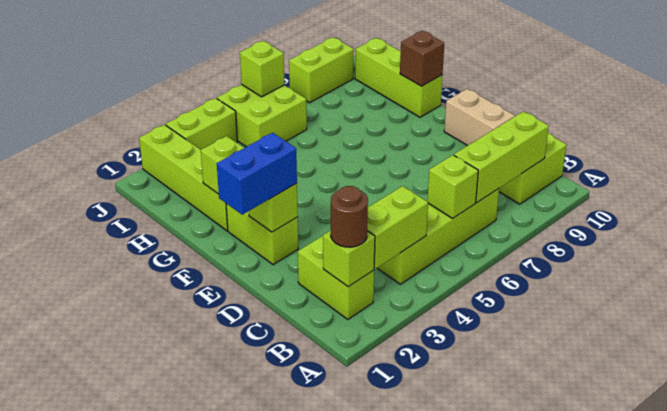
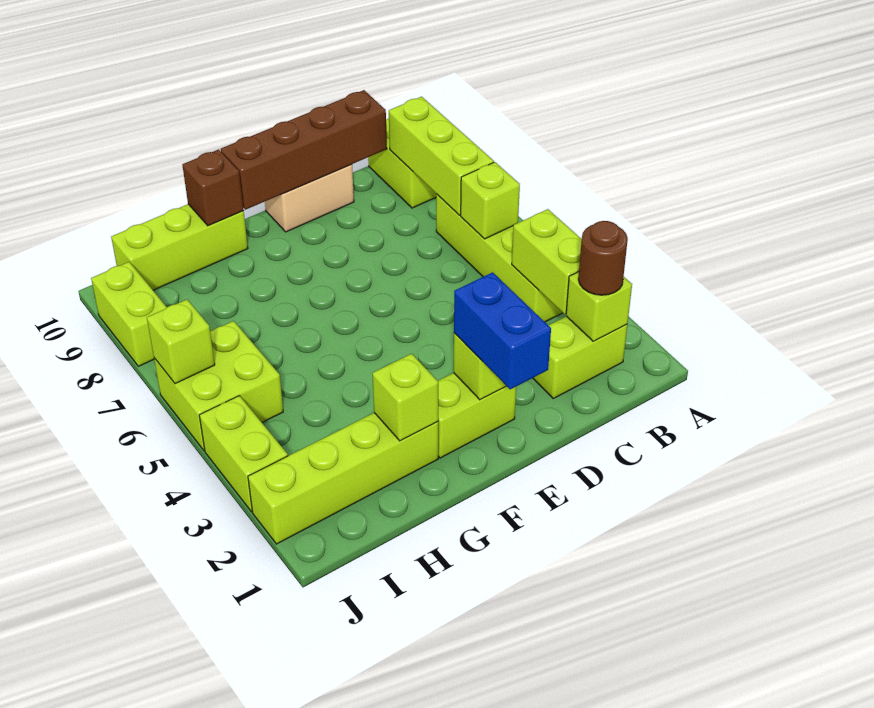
none -> brown brick C10:F10 level 2

